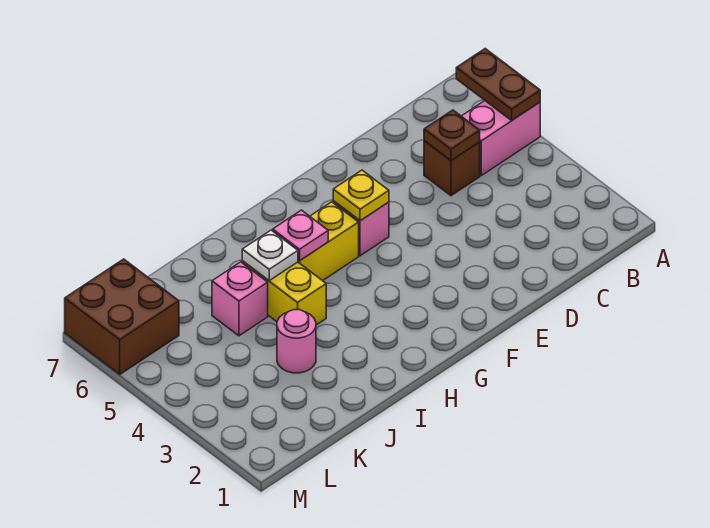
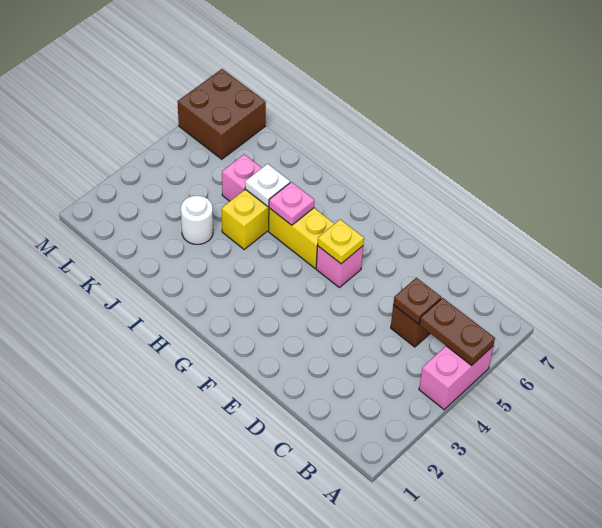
pink brick A5:B5 level 1 -> pink brick A4:A5 level 1
brown plate A5:A6 level 2 -> brown plate A5:B5 level 2
pink round brick J3 level 1 -> white round brick J3 level 1

